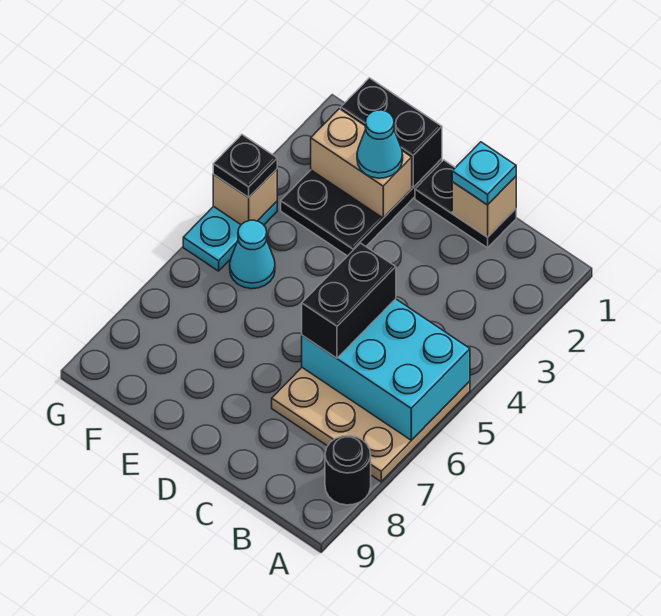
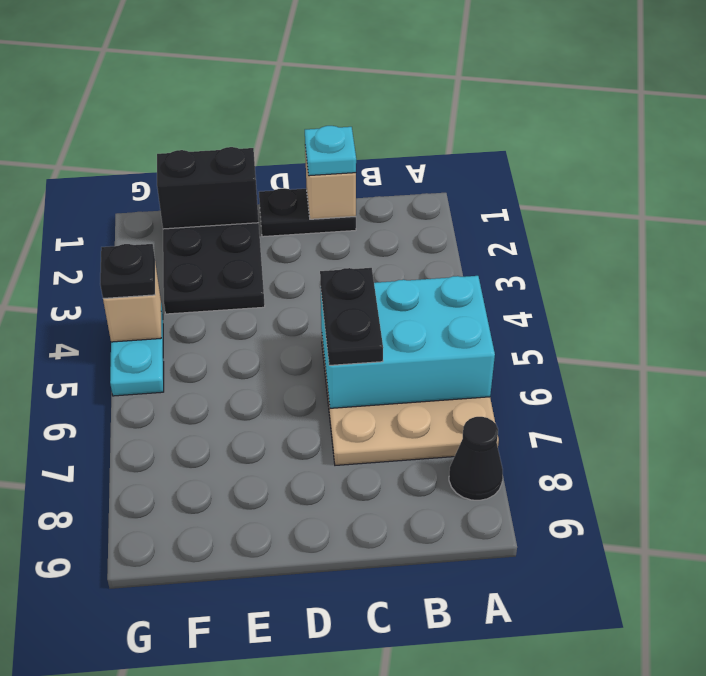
black round brick A8 level 1 -> black cone A8 level 1
black brick C5:C6 level 3 -> black plate C5:C6 level 3
tan brick E2:F2 level 2 -> none
cyan cone E2 level 3 -> none
cyan cone F5 level 1 -> none

